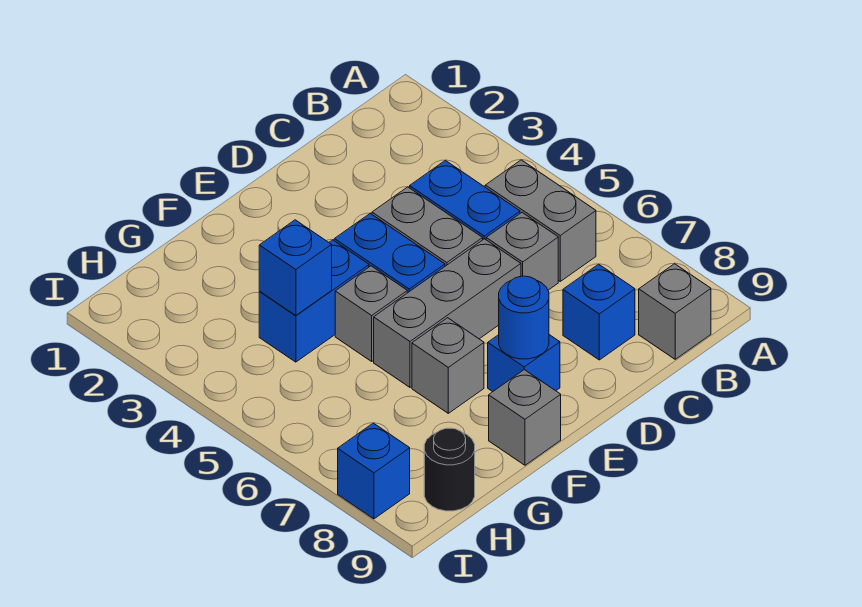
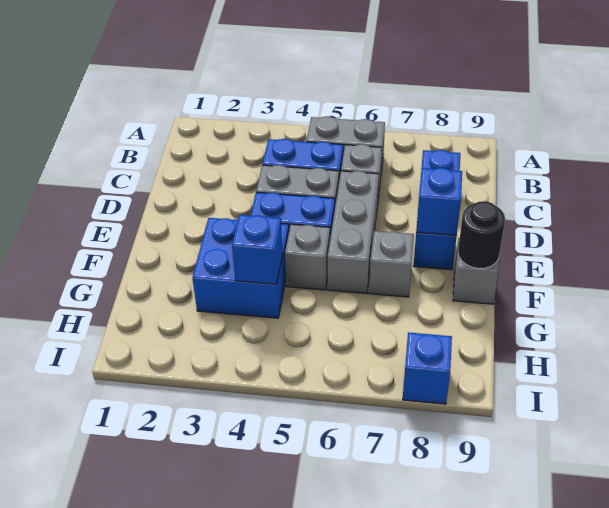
grey brick B9 level 1 -> none
blue round brick E8 level 2 -> blue brick E8 level 2
blue brick F4:G4 level 1 -> blue brick F3:G4 level 1
black round brick H9 level 1 -> black round brick F9 level 2

